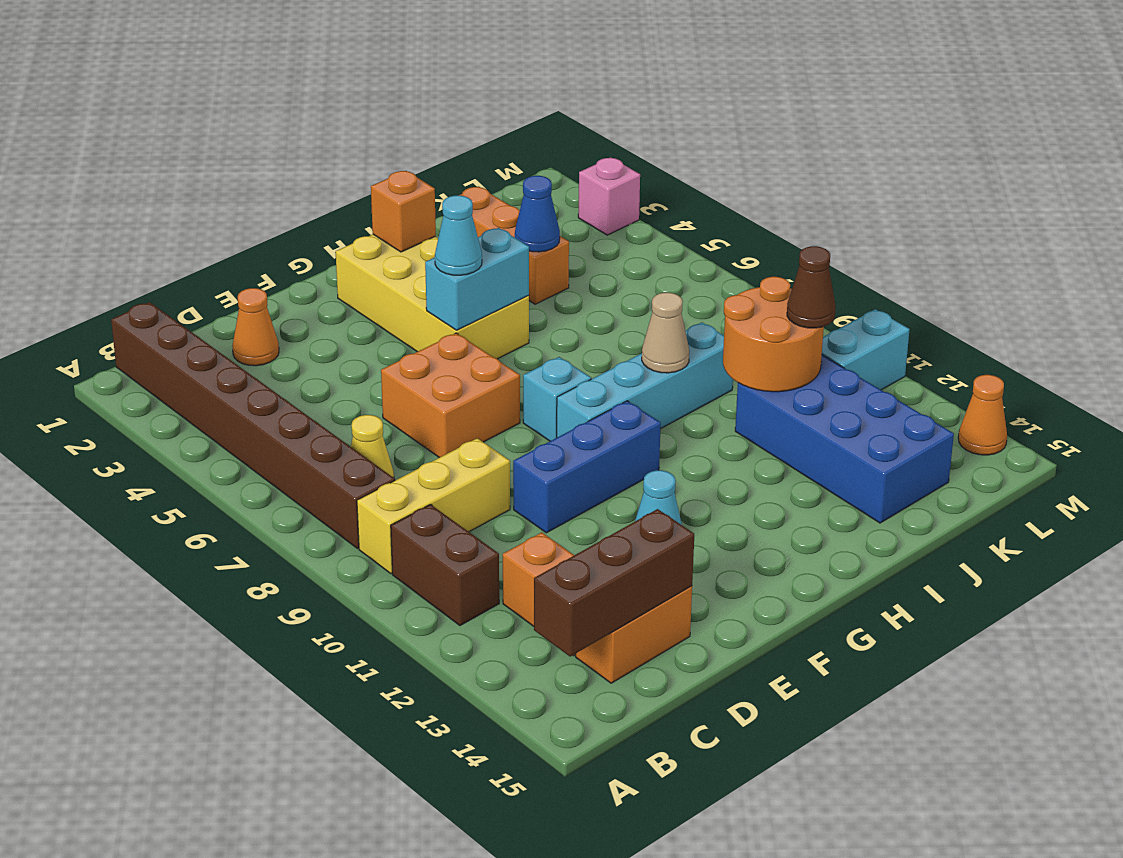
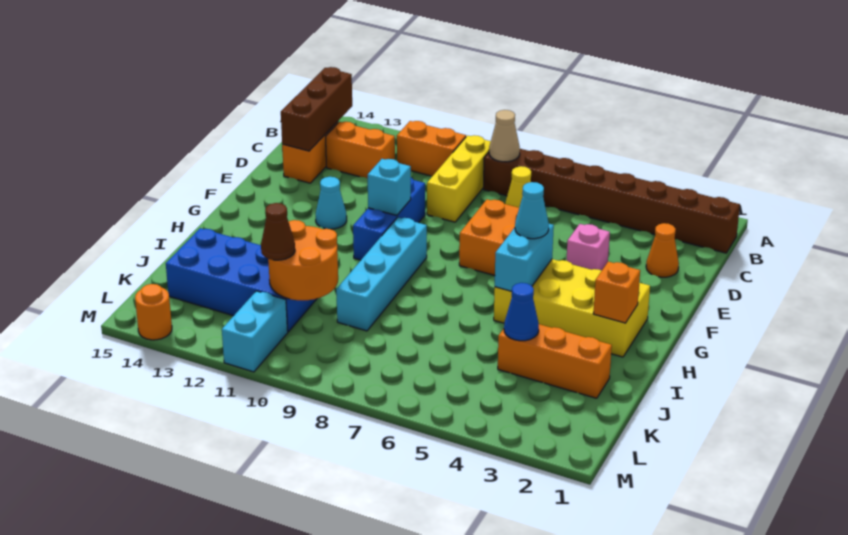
brown brick B10:B11 level 1 -> orange brick B10:B11 level 1
cyan brick G8 level 1 -> cyan brick F10 level 2
tan cone I9 level 2 -> tan cone B8 level 2
pink brick M3 level 1 -> pink brick E4 level 1
orange cone M14 level 1 -> orange round brick M14 level 1

